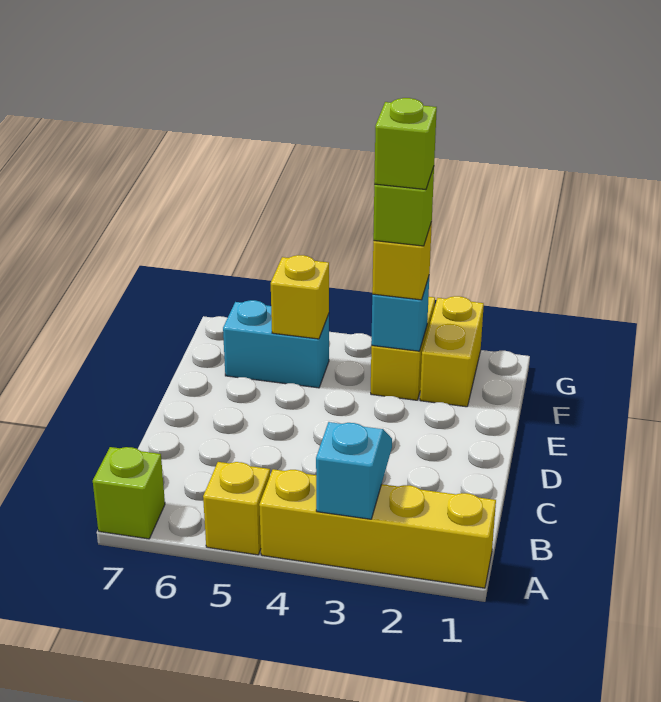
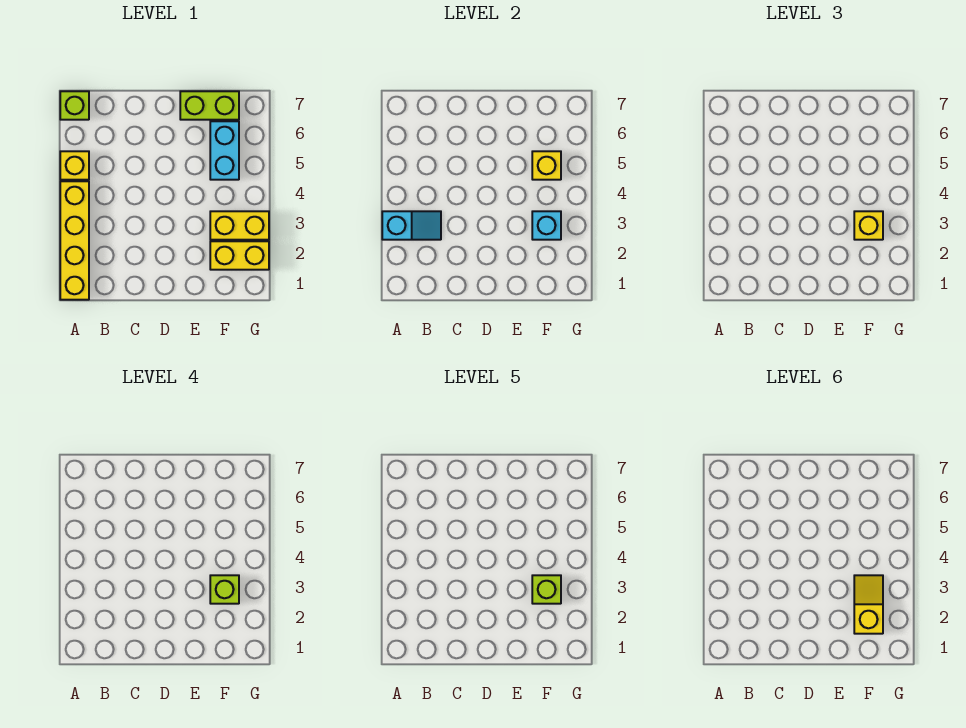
none -> lime brick E7:F7 level 1
none -> yellow slope F2:F3 level 6 top 2

